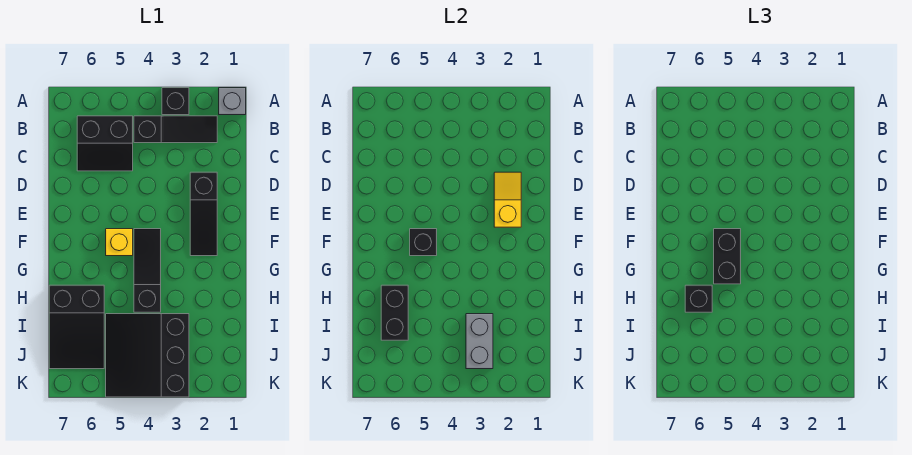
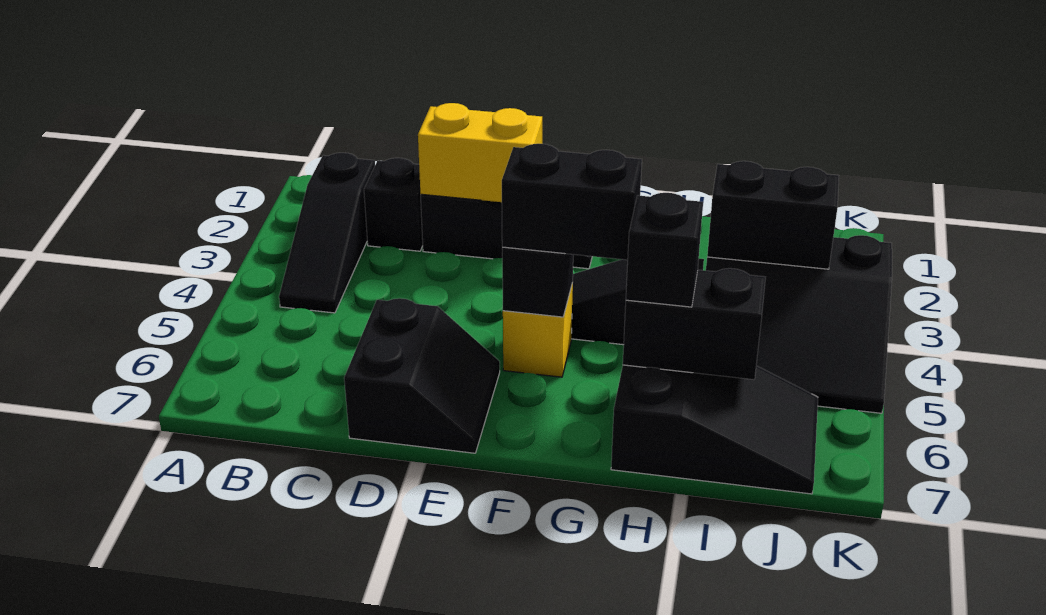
grey brick A1 level 1 -> none
black brick A3 level 1 -> black brick C2 level 1
black slope B2:B4 level 1 top 4 -> black slope B2:B4 level 1 top 2
black slope B5:C6 level 1 top B -> black slope D6:E7 level 1 top D
yellow slope D2:E2 level 2 top E -> yellow brick D2:E2 level 2
grey brick I3:J3 level 2 -> black brick I3:J3 level 2

